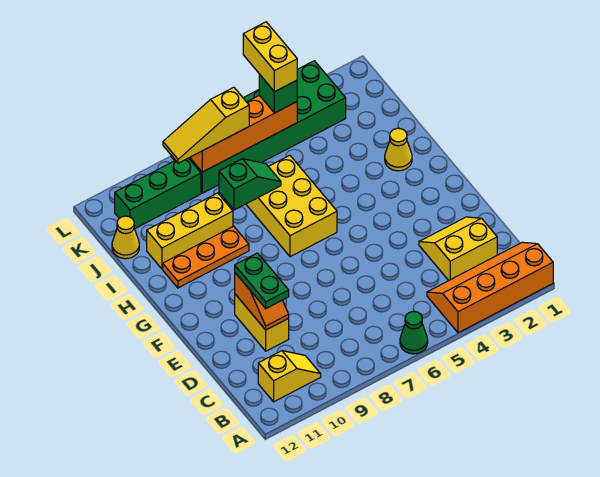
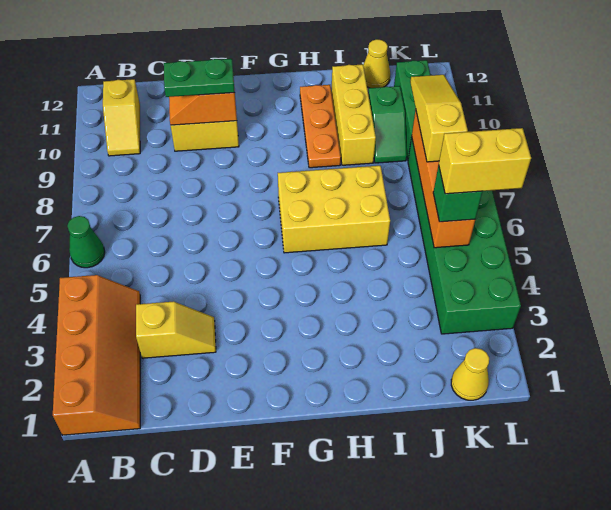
yellow slope C2:D3 level 1 top C -> yellow slope C3:D3 level 1 top C
yellow cone H2 level 1 -> yellow cone K1 level 1
green slope I7:I8 level 2 top 8 -> green slope J9:J10 level 1 top 10

